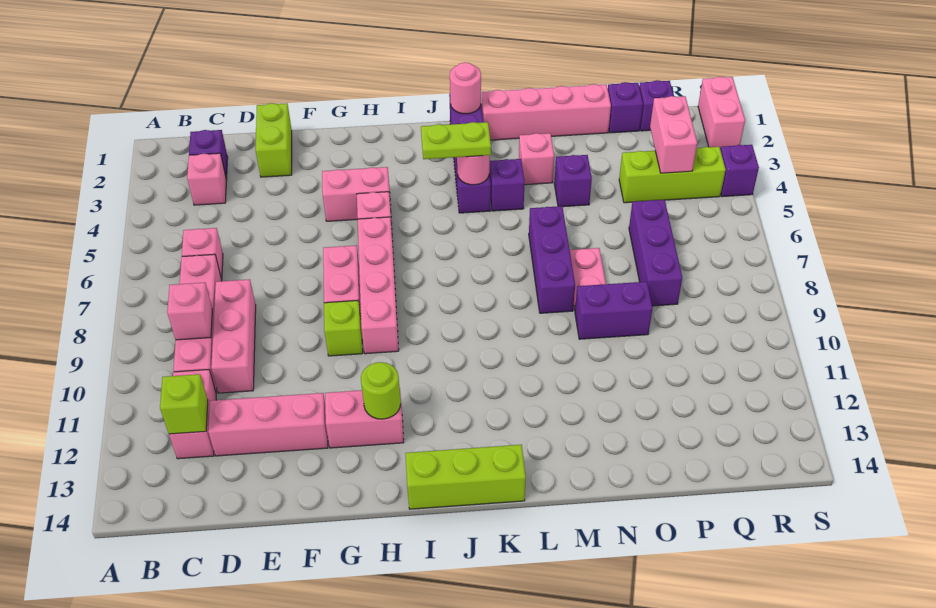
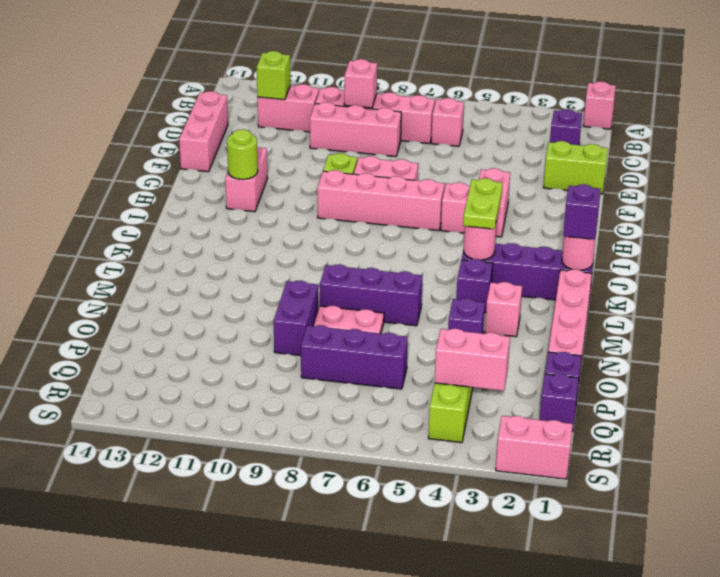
pink brick C3 level 1 -> pink brick A1 level 1
pink brick D12:F12 level 1 -> pink brick D14:F14 level 1
lime brick I14:K14 level 1 -> none
purple brick S4 level 1 -> purple brick K1 level 3

